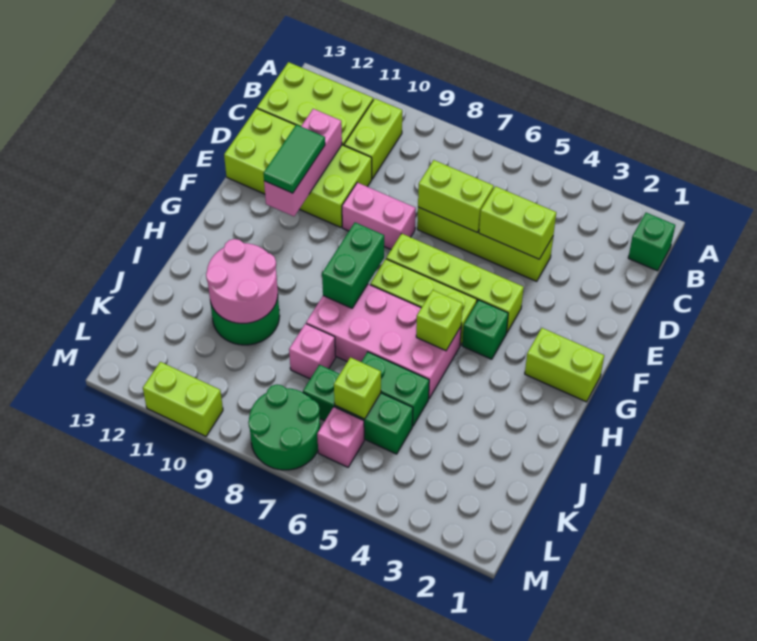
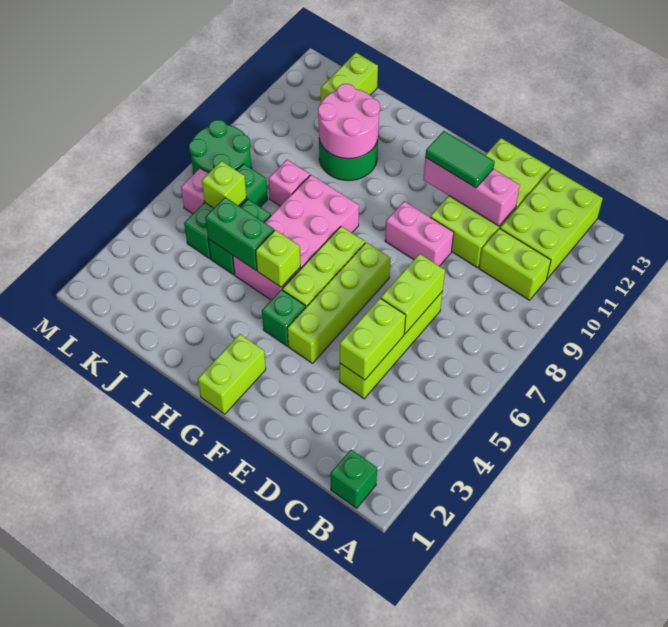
pink brick E8:E9 level 1 -> pink brick E9:F9 level 1
green brick G8:H8 level 2 -> green brick I5:J5 level 2
lime brick M10:M11 level 1 -> lime brick K12:K13 level 1

